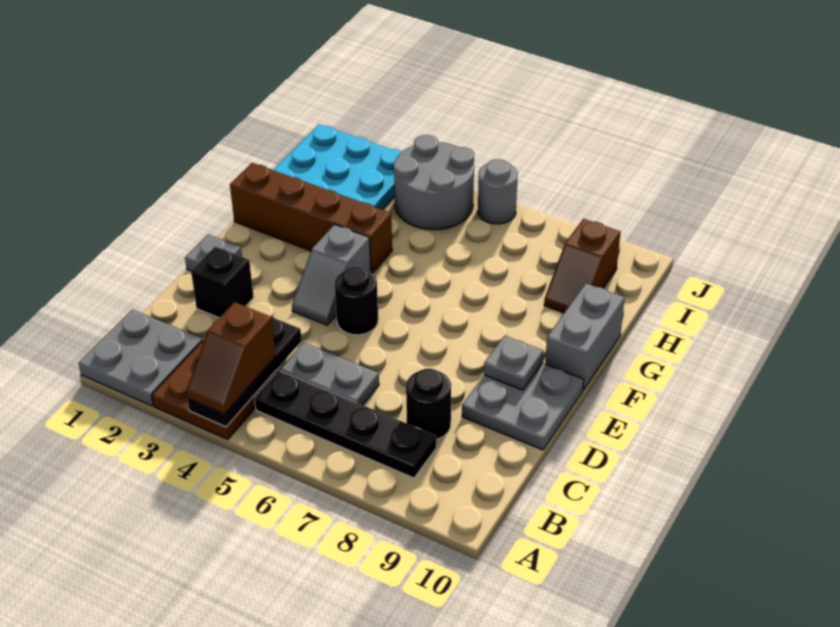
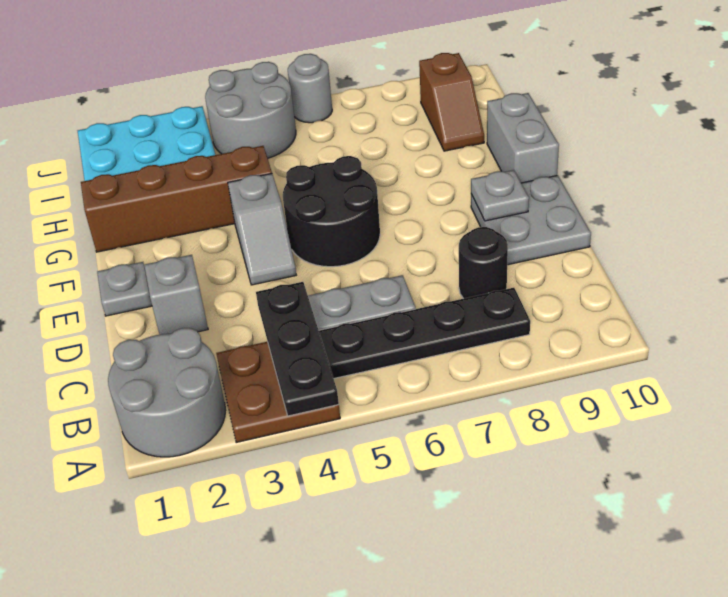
grey plate A1:B2 level 1 -> grey round brick A1:B2 level 1
brown slope A4:B4 level 3 top B -> none
black brick D2 level 1 -> grey brick D2 level 1
black round brick E5 level 1 -> black round brick E5:F6 level 1

